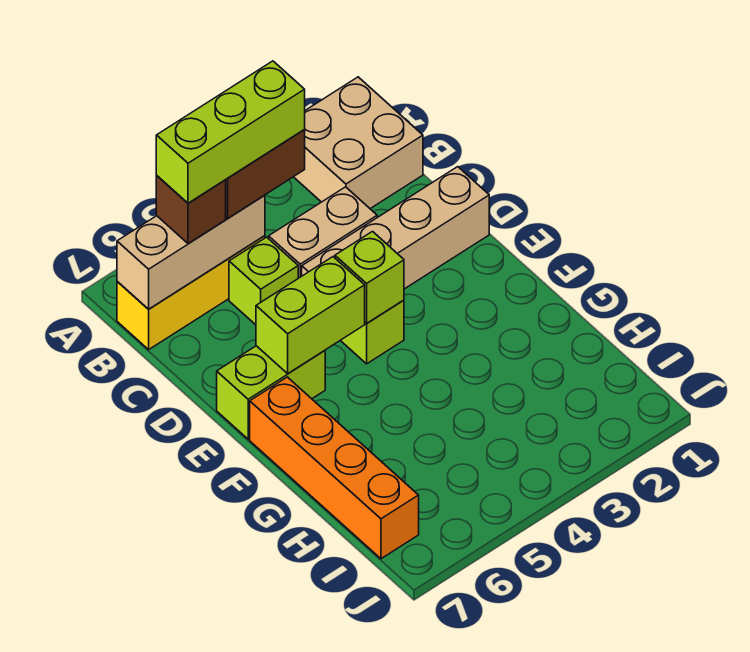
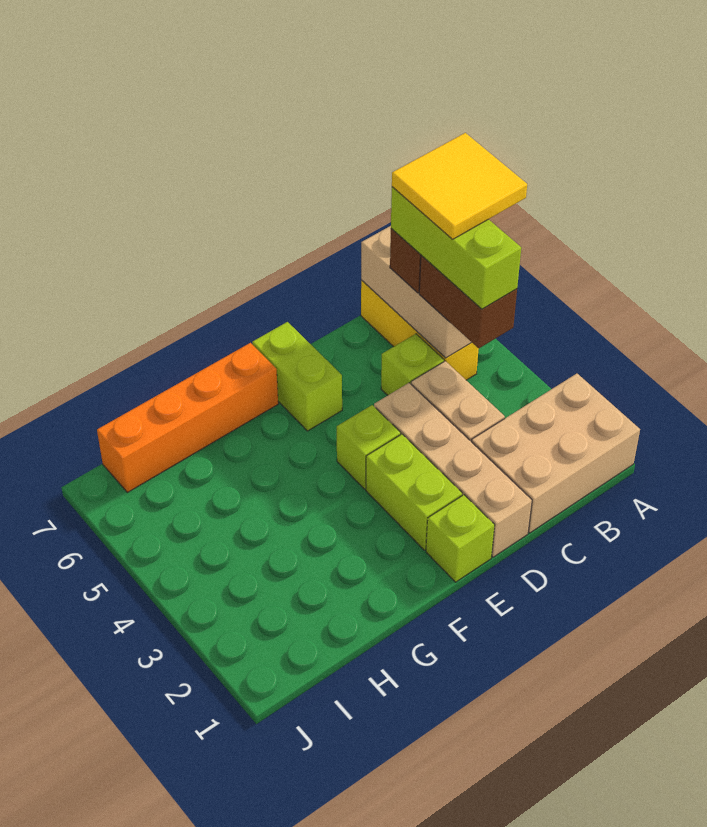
tan brick A1:B2 level 1 -> tan brick A1:C2 level 1
none -> yellow tile A5:B6 level 5
lime brick E4 level 2 -> lime brick E1 level 1
lime brick E5:E6 level 2 -> lime brick E2:E3 level 1

